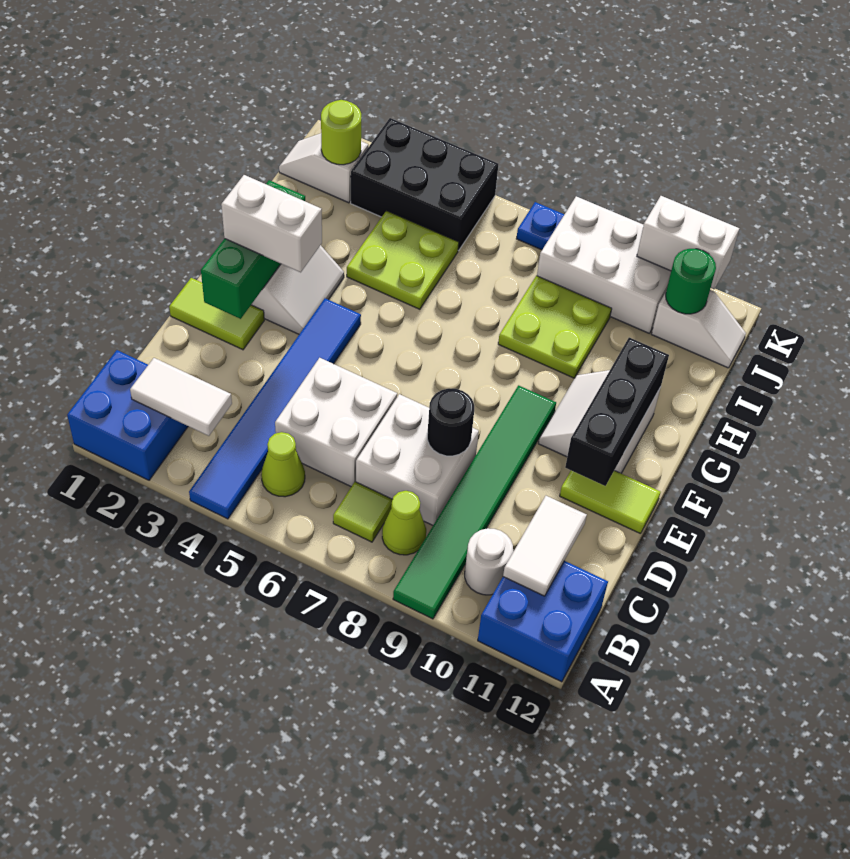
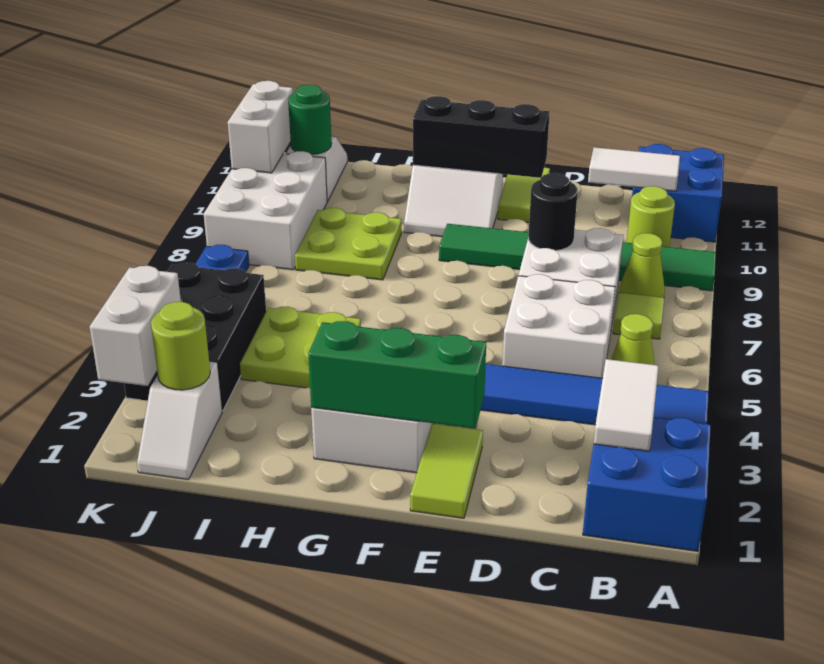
white round brick B10 level 1 -> lime round brick B10 level 1
white brick F2:F3 level 3 -> white brick K2:K3 level 2

